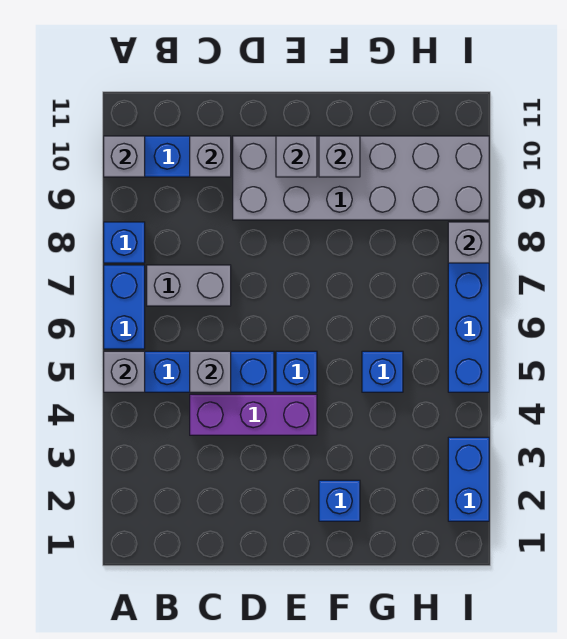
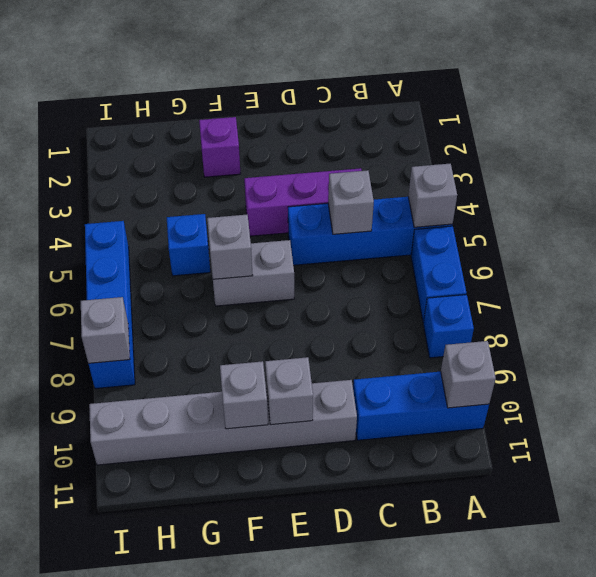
grey brick B7:C7 level 1 -> grey brick E6:F6 level 1
grey brick C10 level 2 -> grey brick F6 level 2
grey brick D9:I10 level 1 -> grey brick D10:I10 level 1
blue brick E5 level 1 -> none
blue brick F2 level 1 -> purple brick F2 level 1
blue brick I2:I3 level 1 -> none

